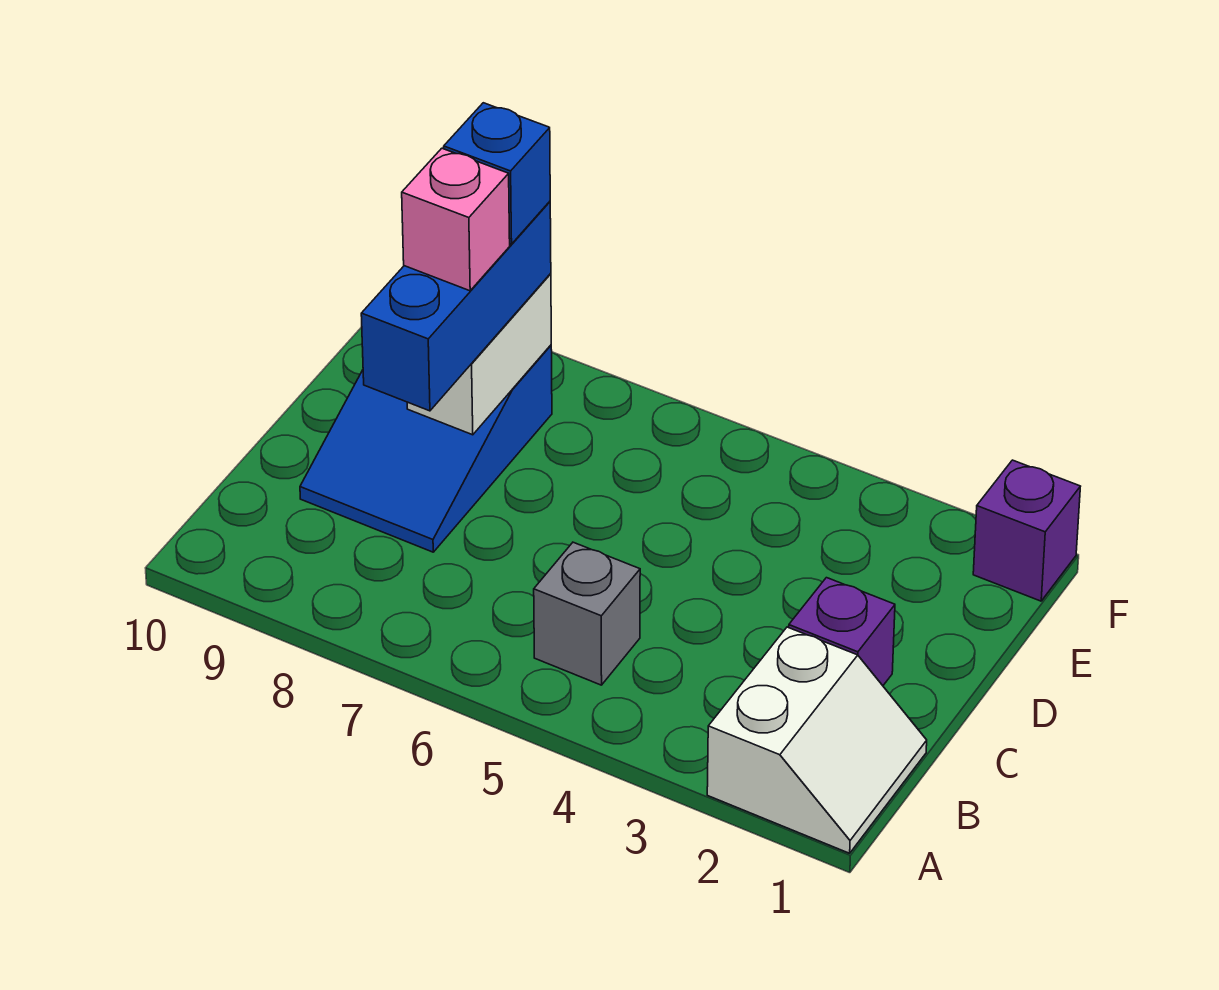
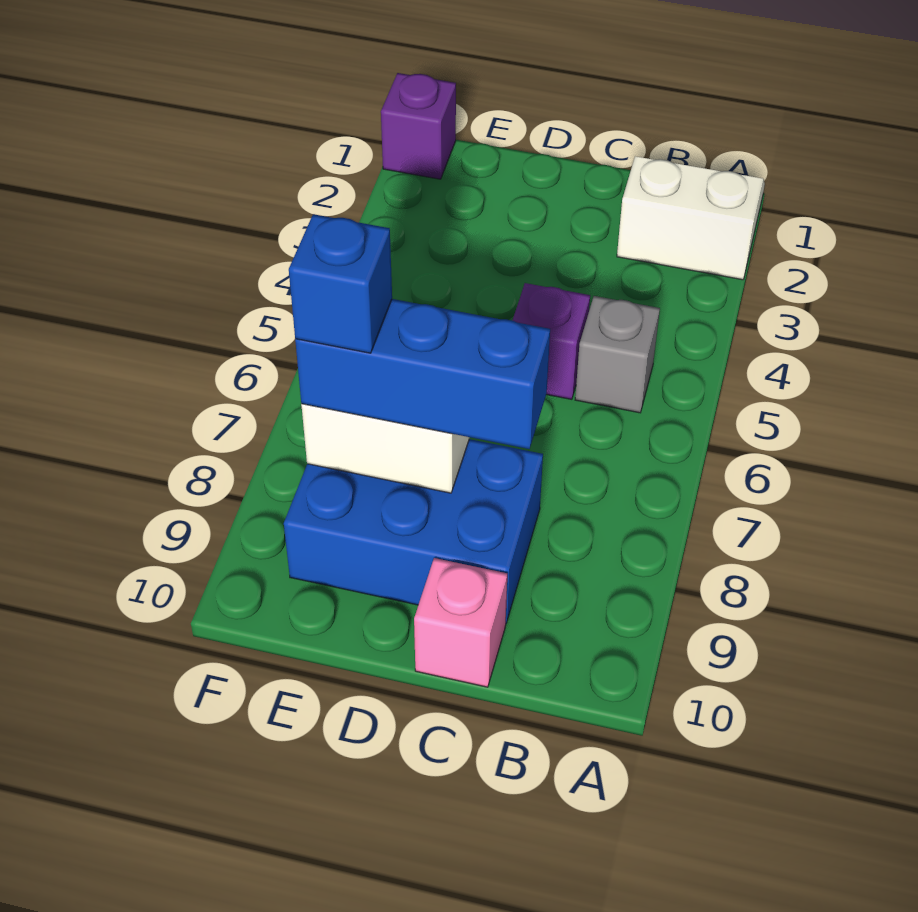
purple brick C2 level 1 -> purple brick C5 level 1
blue slope C8:E9 level 1 top E -> blue brick C8:E9 level 1
pink brick D8 level 4 -> pink brick C10 level 1

